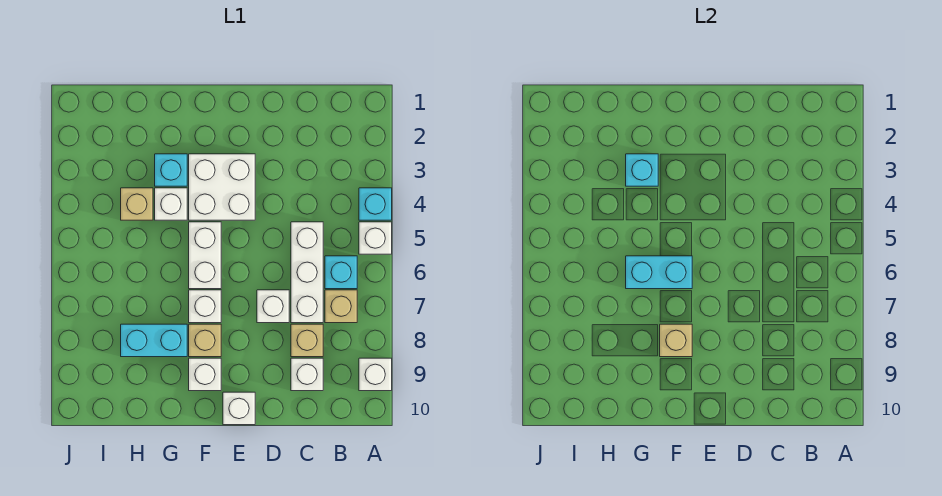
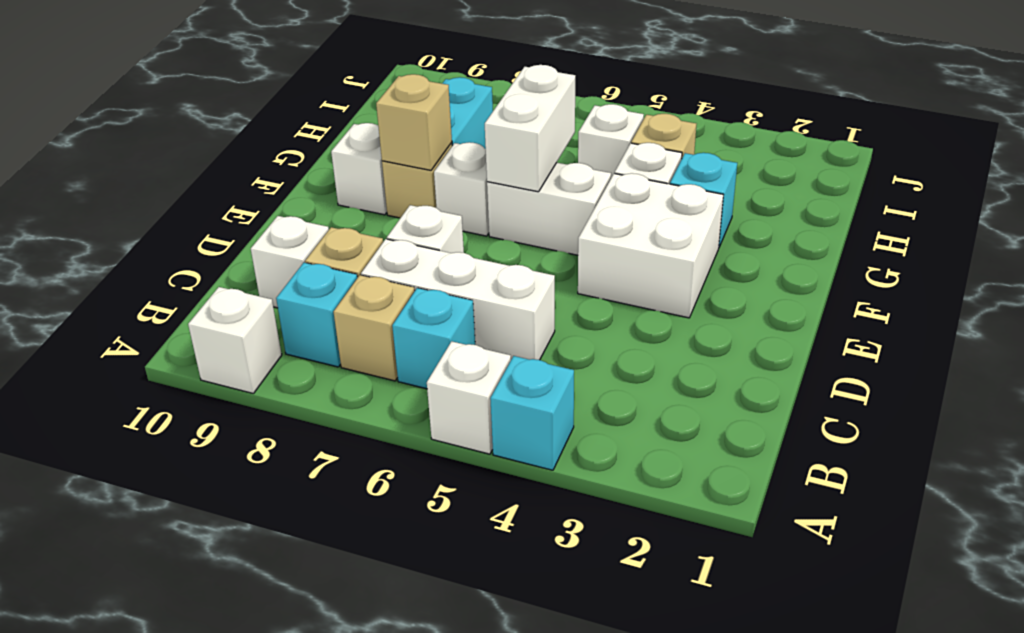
white brick E10 level 1 -> white brick H5 level 1
cyan brick F6:G6 level 2 -> white brick F6:G6 level 2
cyan brick G3 level 2 -> cyan brick B8 level 1

